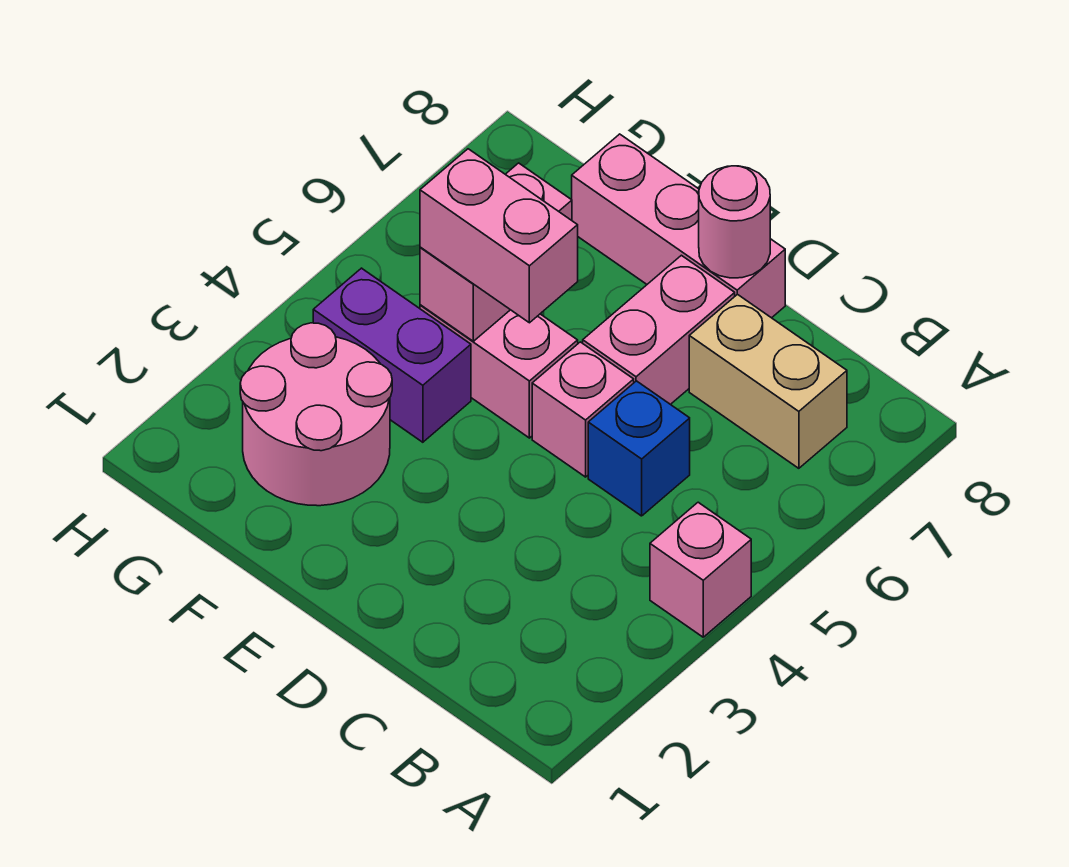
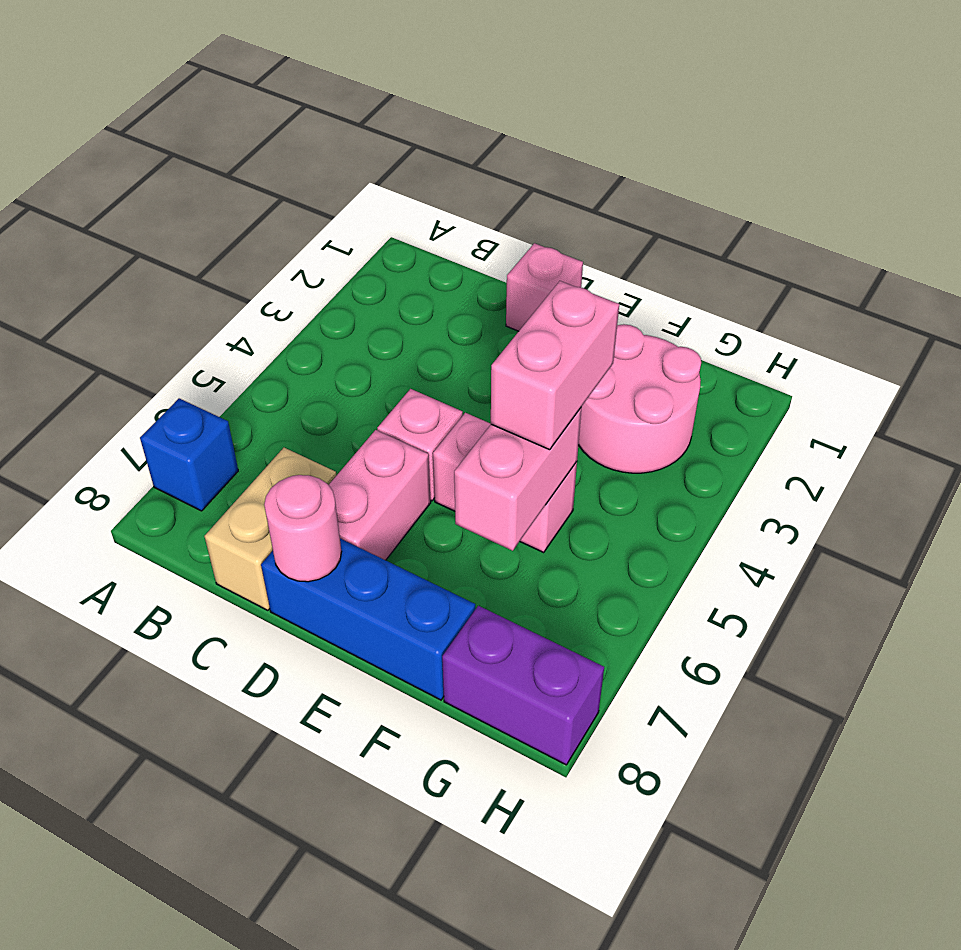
pink brick A4 level 1 -> pink brick D1 level 1
tan brick B7:C7 level 1 -> tan brick C7:C8 level 1
blue brick C5 level 1 -> blue brick A7 level 1
pink brick D8:F8 level 1 -> blue brick D8:F8 level 1
pink brick E5:F5 level 3 -> pink brick F4:F5 level 3
purple brick F4:G4 level 1 -> purple brick G8:H8 level 1

